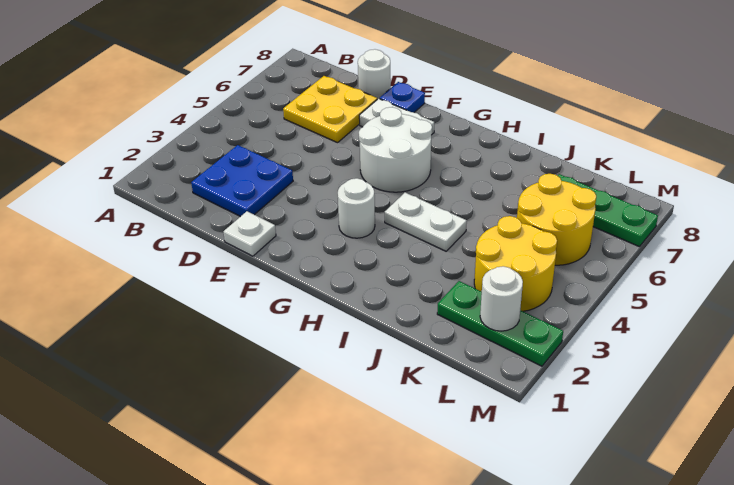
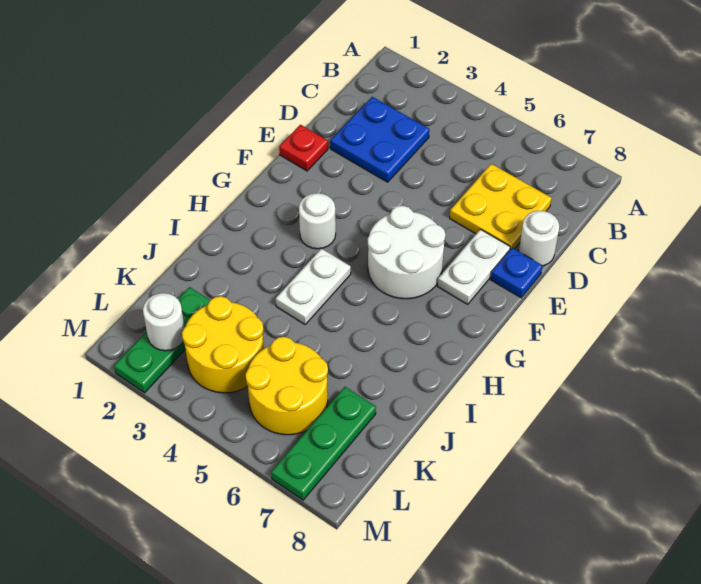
white plate E1 level 1 -> red plate E1 level 1

